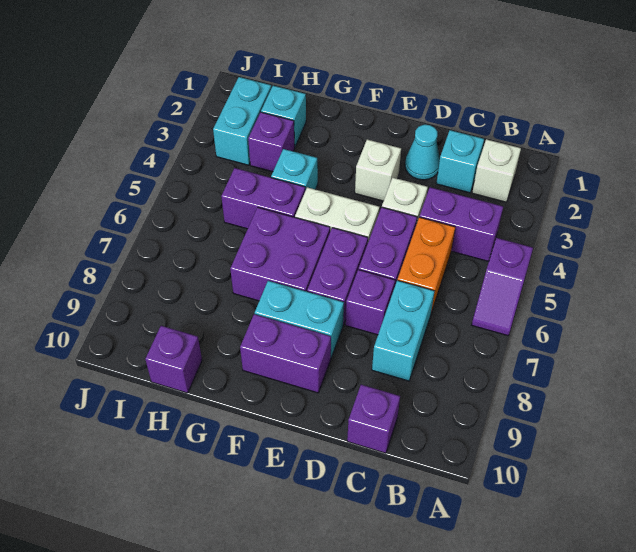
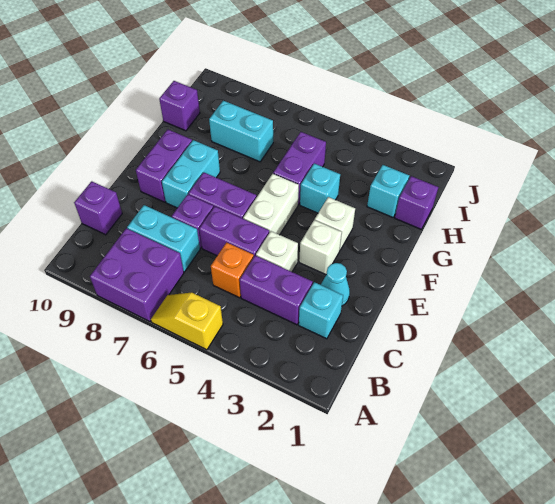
purple slope A5:A6 level 1 top 5 -> yellow slope A5:A6 level 1 top 5
white brick B2 level 1 -> white brick F3 level 1
purple brick B4:C4 level 1 -> purple brick C3:C4 level 1
orange brick C5:C6 level 1 -> orange brick C5 level 1
purple brick F6:G7 level 1 -> purple brick A7:B8 level 1
purple brick H3 level 1 -> purple brick H1 level 1
cyan brick I2:I3 level 1 -> cyan brick H7:H8 level 1

